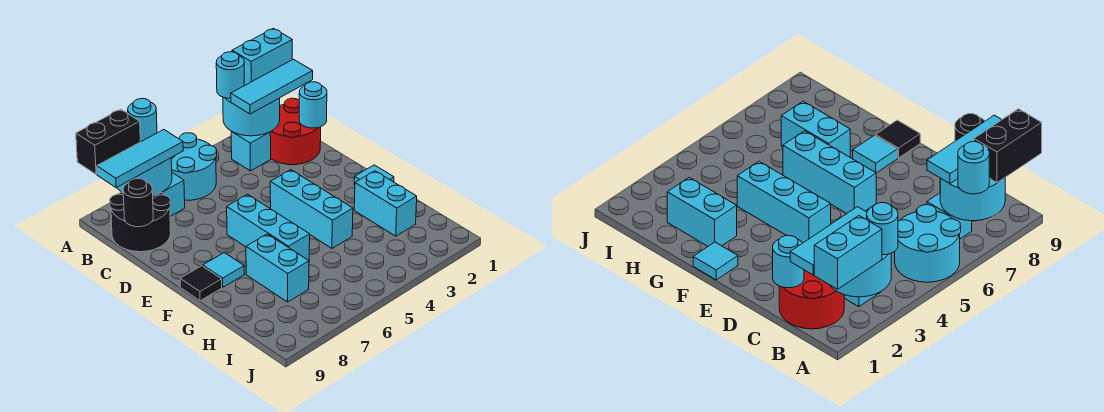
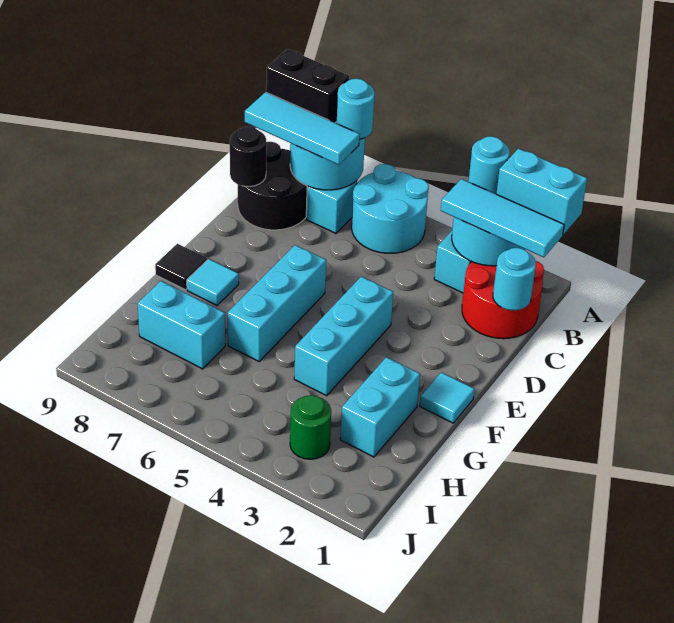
cyan brick G7:H7 level 1 -> cyan brick H7:H8 level 1
none -> green round brick I3 level 1

